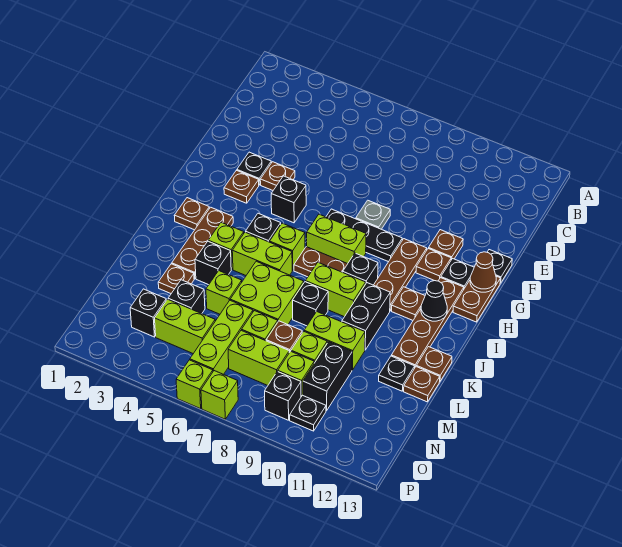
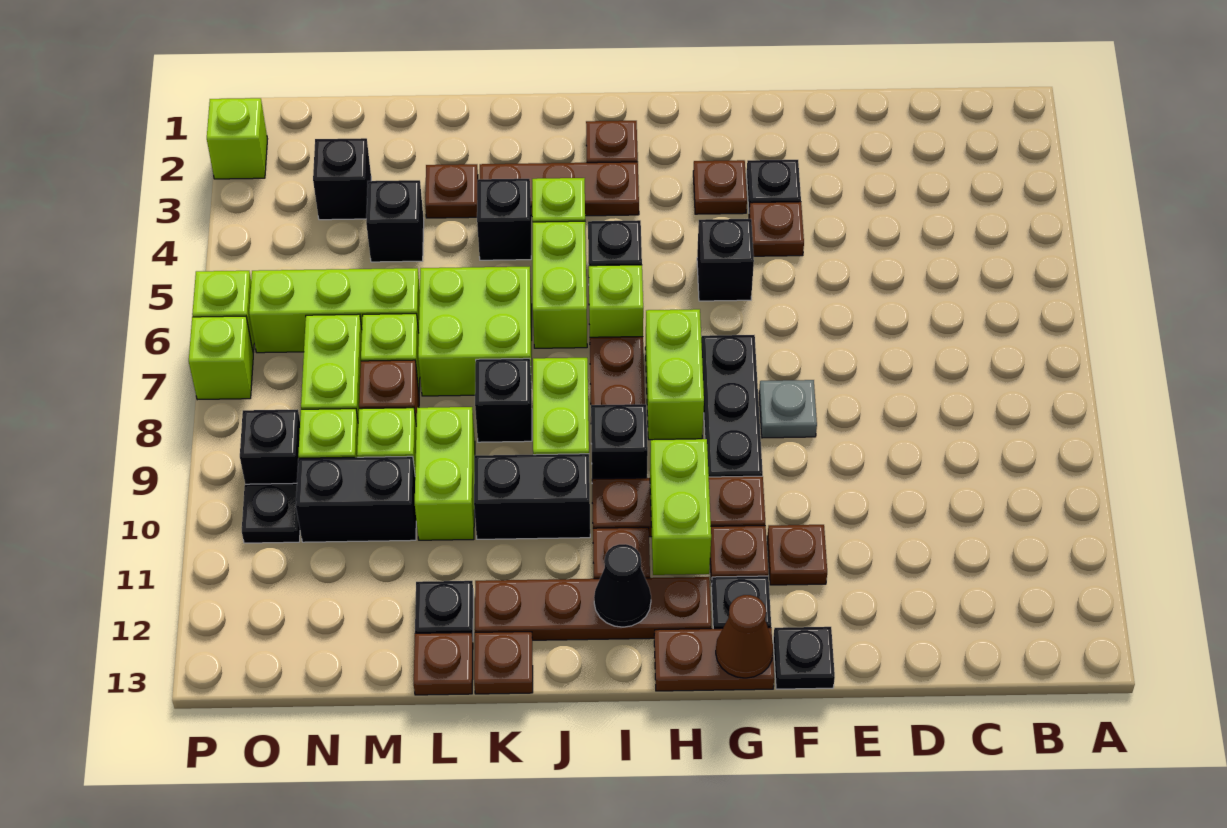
lime brick L5 level 1 -> lime brick P2 level 1
lime brick N4:N5 level 1 -> lime brick H10:H11 level 2

